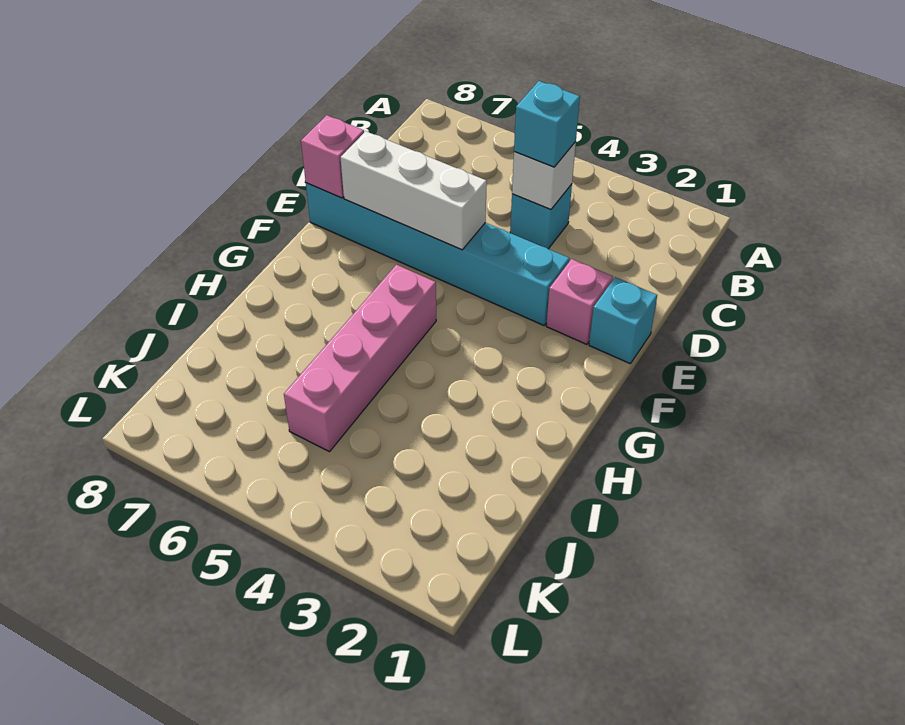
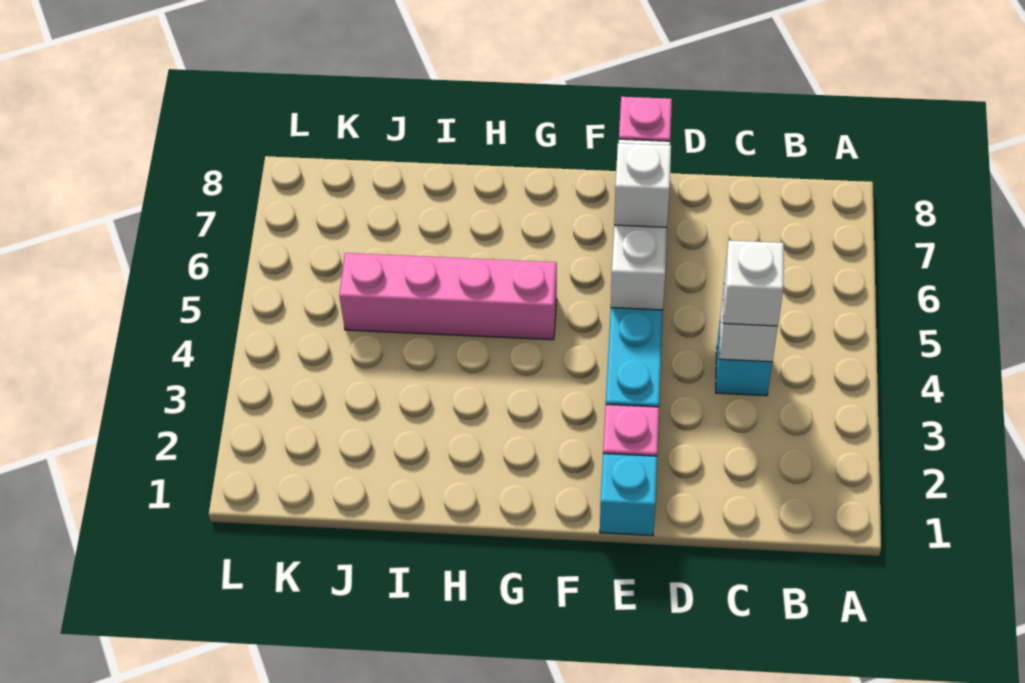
cyan brick C4 level 3 -> white brick C4 level 3
none -> white brick E6 level 3

